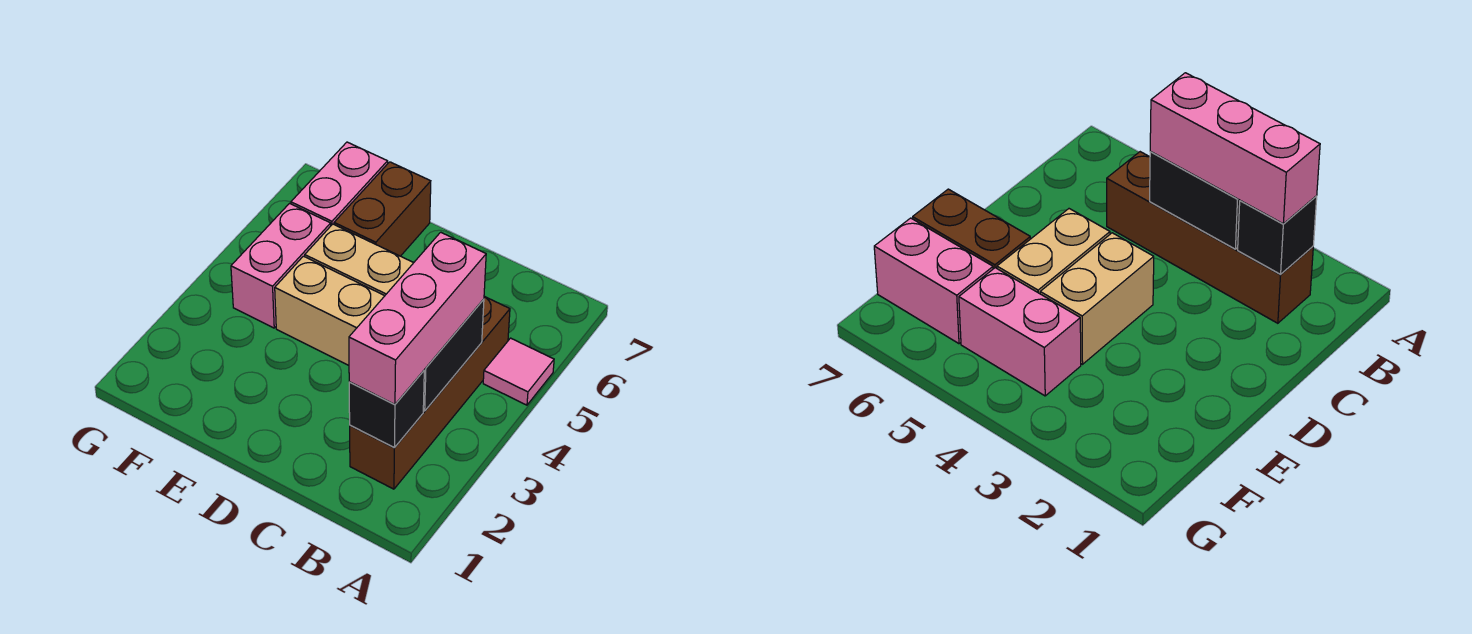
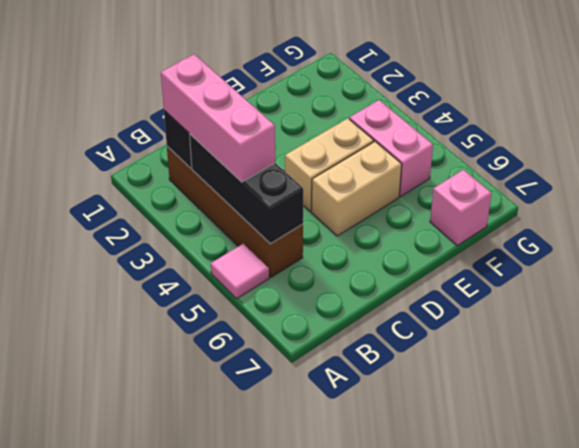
black brick B3:B4 level 2 -> black brick B3:B5 level 2
brown brick E6:E7 level 1 -> none
pink brick F6:F7 level 1 -> pink brick F7 level 1

